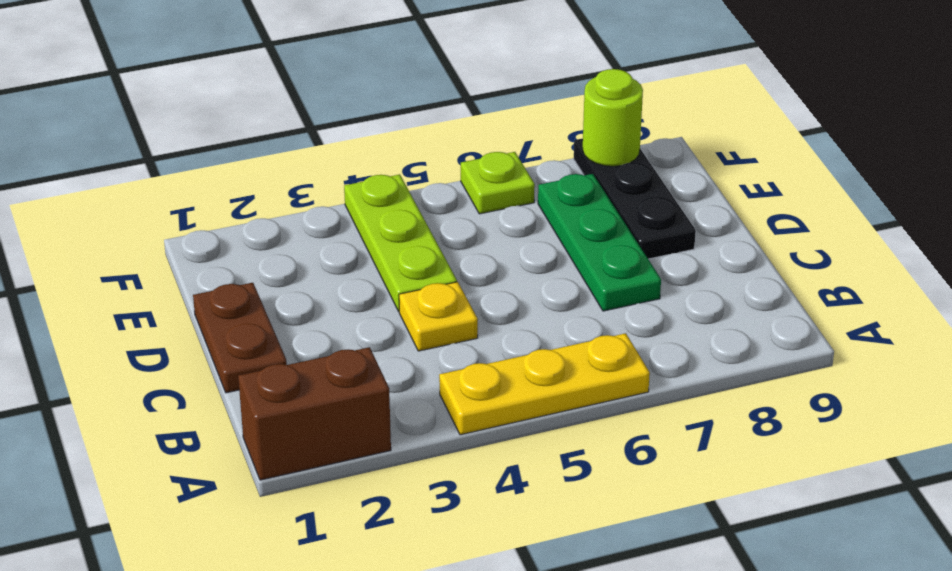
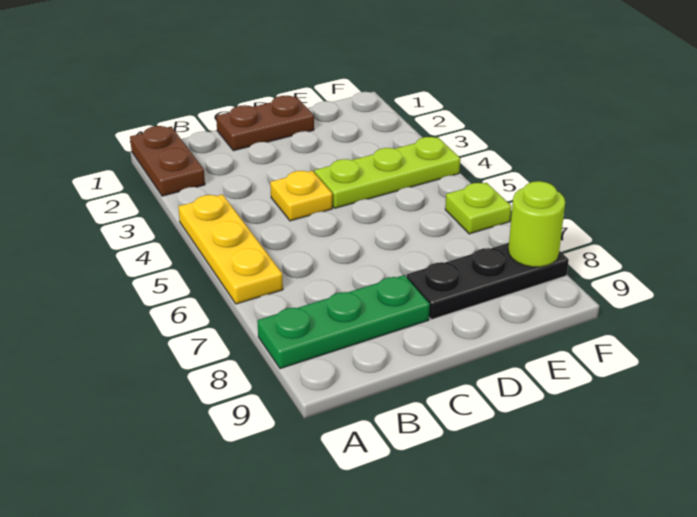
brown brick A1:A2 level 1 -> brown plate A1:A2 level 1
green plate C7:E7 level 1 -> green plate A8:C8 level 1

